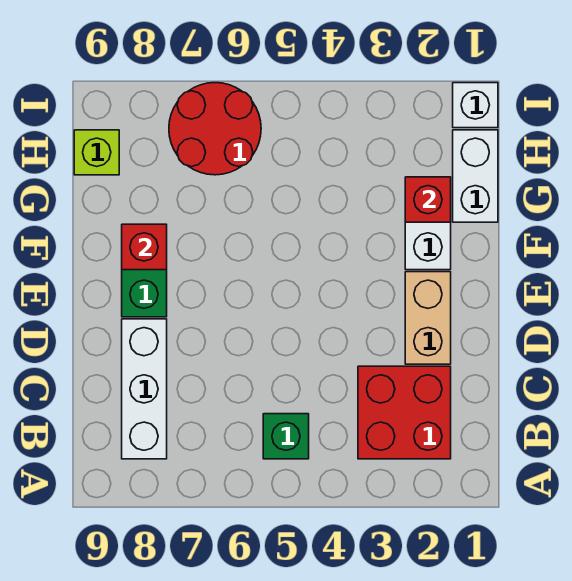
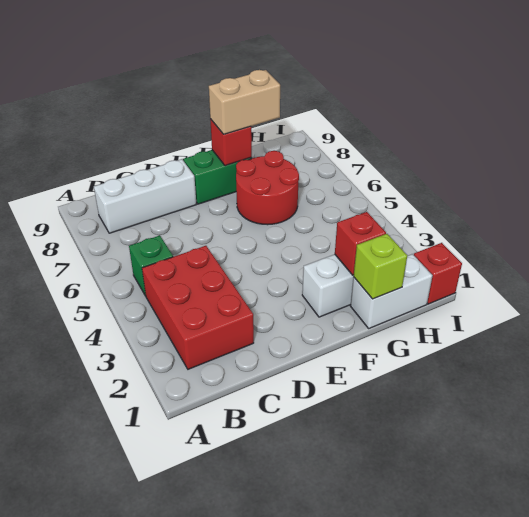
red brick B2:C3 level 1 -> red brick B2:C4 level 1
tan brick D2:E2 level 1 -> tan brick F8:G8 level 3
red round brick H6:I7 level 1 -> red round brick F6:G7 level 1
lime brick H9 level 1 -> lime brick G1 level 2
white brick I1 level 1 -> red brick I1 level 1

